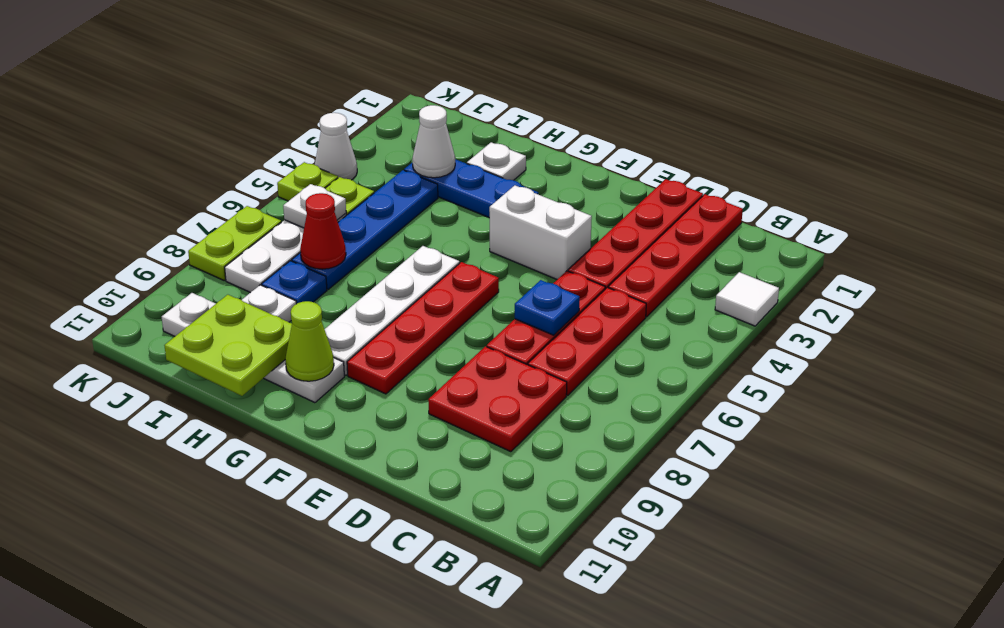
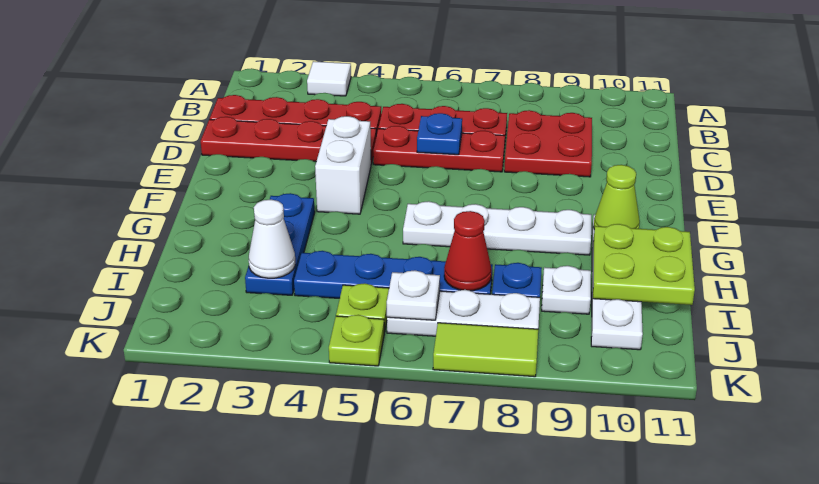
red plate F6:F9 level 1 -> none
white plate H2 level 1 -> none
white cone K4 level 1 -> none
lime plate K7:K8 level 1 -> lime tile K7:K8 level 1

